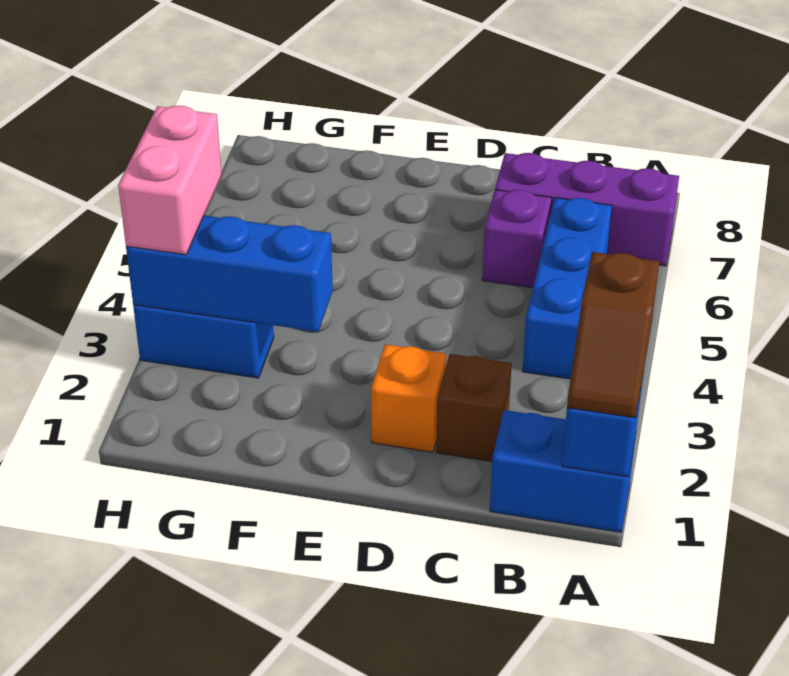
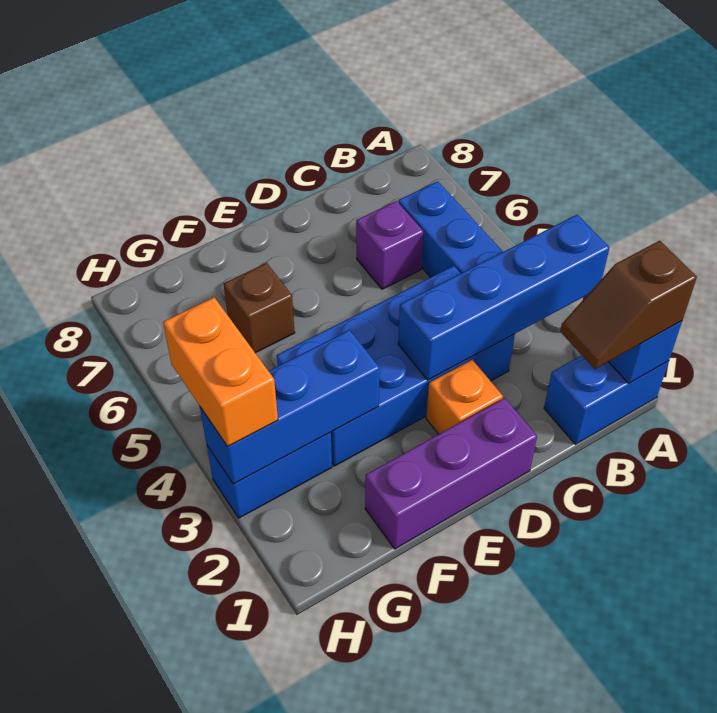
brown slope A1:A2 level 3 top 2 -> brown slope A1:B1 level 3 top A
none -> blue brick A3:D3 level 2
purple brick A7:C7 level 1 -> purple brick D1:F1 level 1
brown brick C2 level 1 -> brown brick F6 level 1
none -> blue brick C3:F4 level 1
pink brick H3:H4 level 3 -> orange brick H3:H4 level 3

